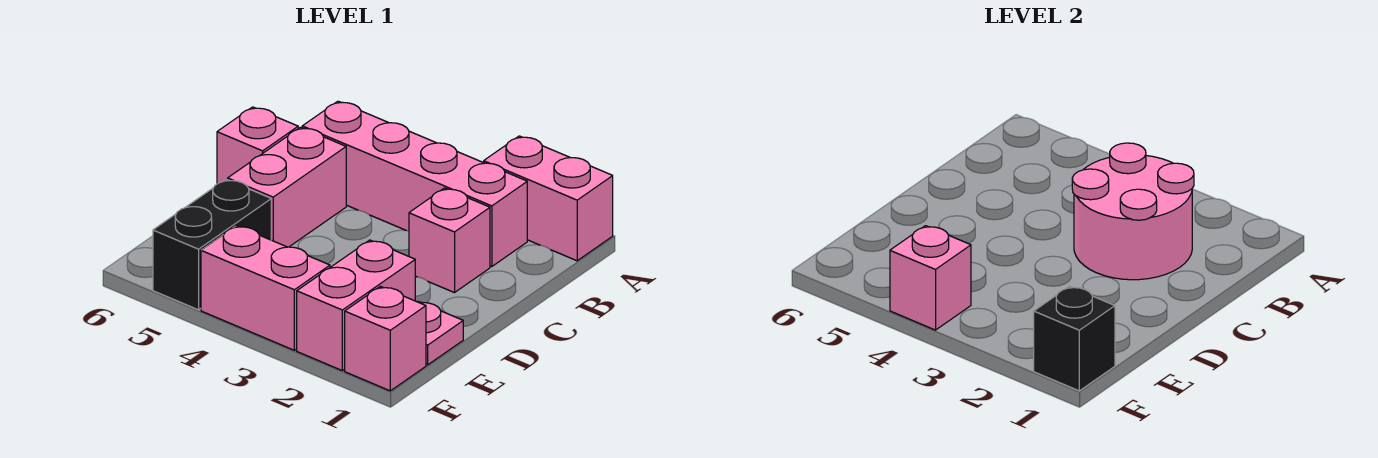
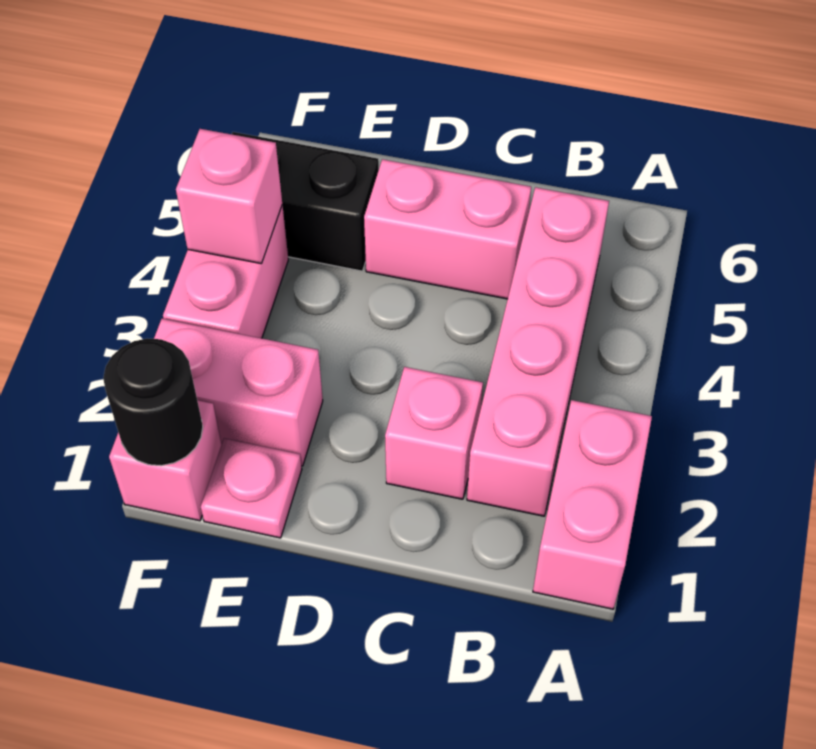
pink round brick B2:C3 level 2 -> none
pink brick C6 level 1 -> none
black brick F1 level 2 -> black round brick F1 level 2

